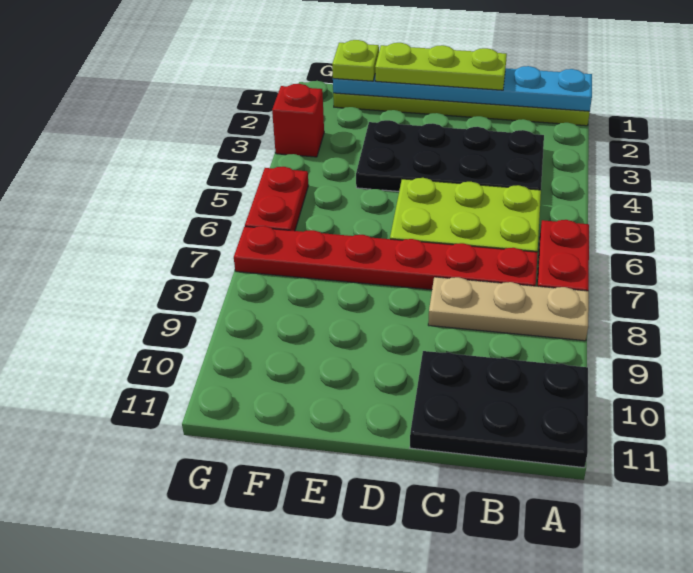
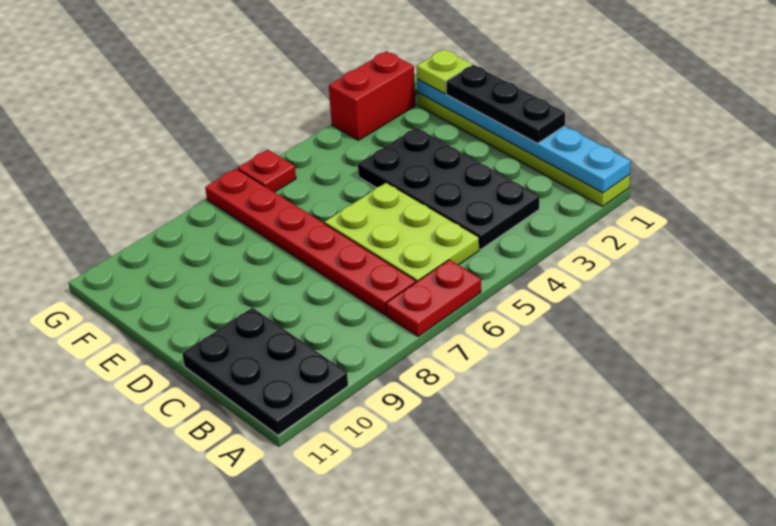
tan plate A8:C8 level 1 -> none
lime plate C1:E1 level 3 -> black plate C1:E1 level 3
red brick G3 level 1 -> red brick G2:G3 level 1
red plate G5:G6 level 1 -> red plate G6 level 1

